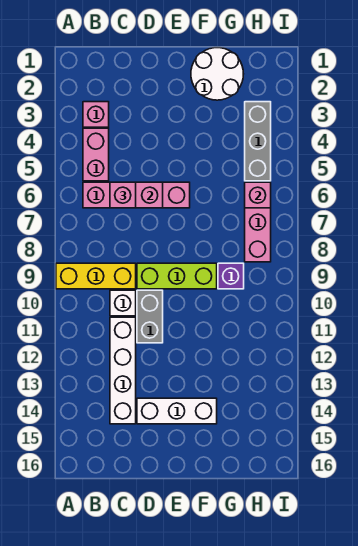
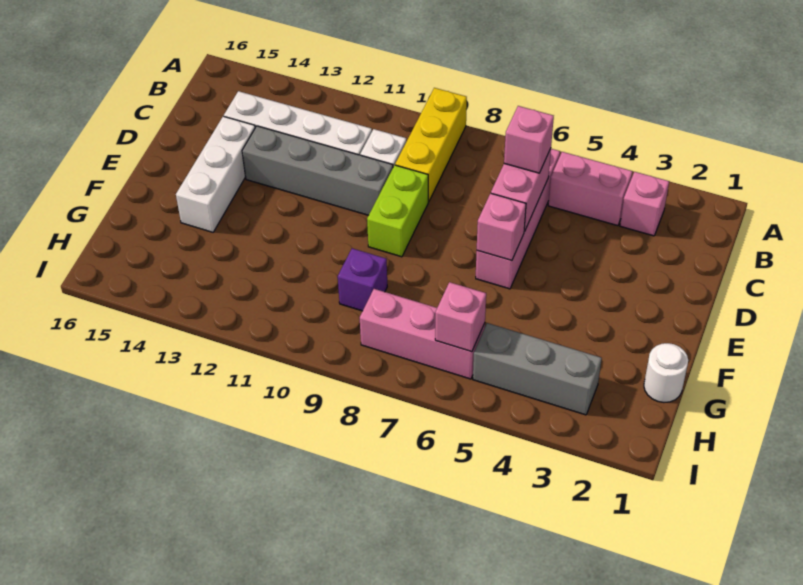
lime brick D9:F9 level 1 -> lime brick D9:E9 level 1
grey brick D10:D11 level 1 -> grey brick D10:D13 level 1
none -> pink brick E6 level 2
white round brick F1:G2 level 1 -> white round brick G1 level 1

